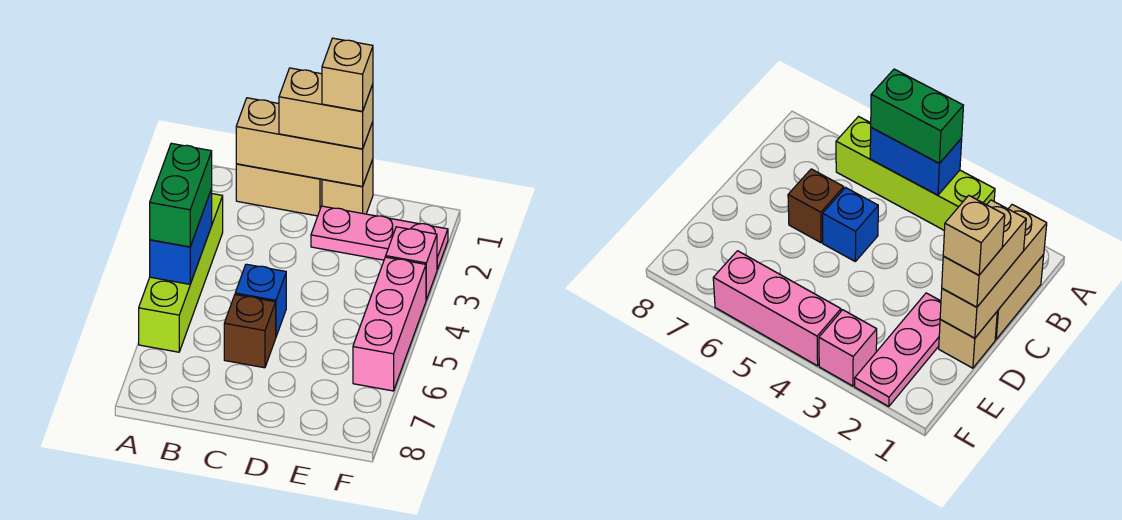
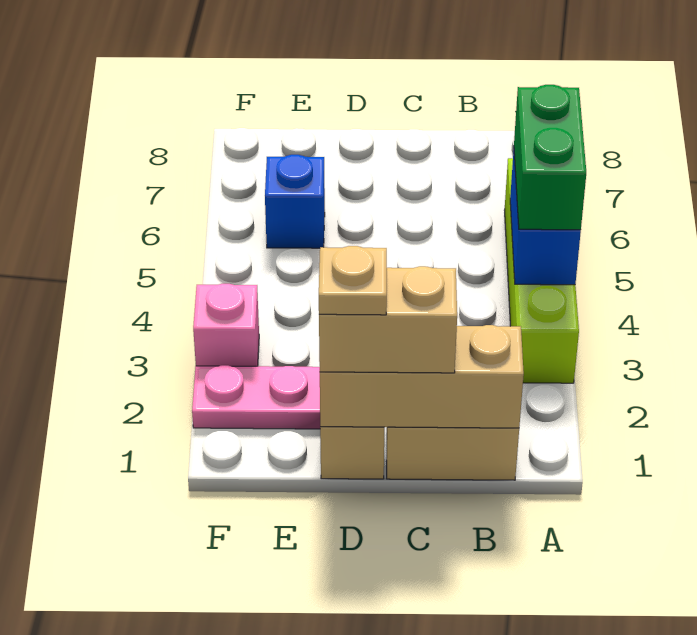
blue brick C5 level 1 -> blue brick E6 level 1
brown brick C6 level 1 -> none
tan brick D1 level 4 -> tan plate D1 level 4
pink brick F4:F6 level 1 -> none

